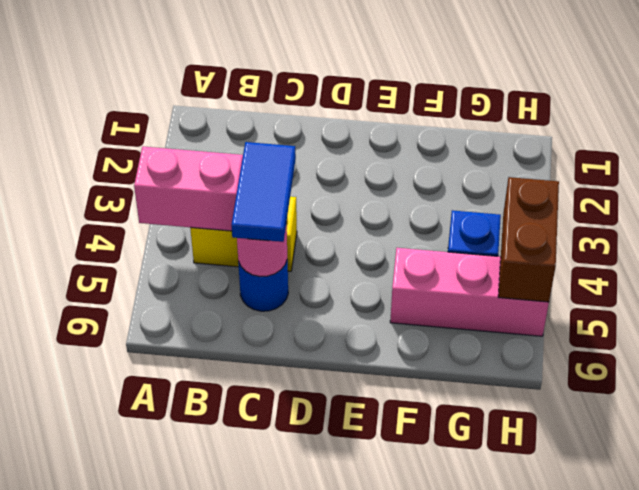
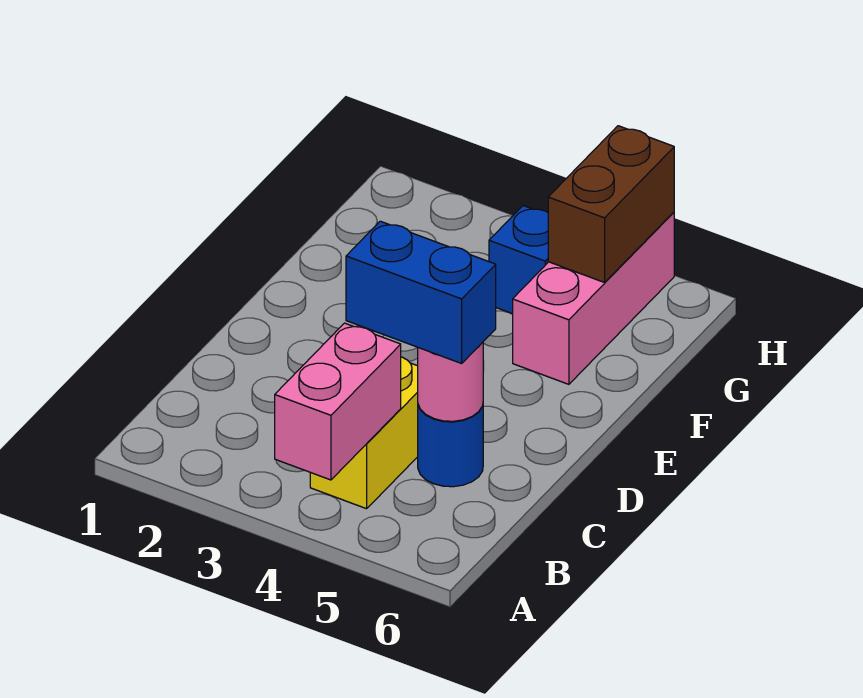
blue tile C4:C5 level 3 -> blue brick C4:C5 level 3
brown brick H4:H5 level 2 -> brown brick G5:H5 level 2

